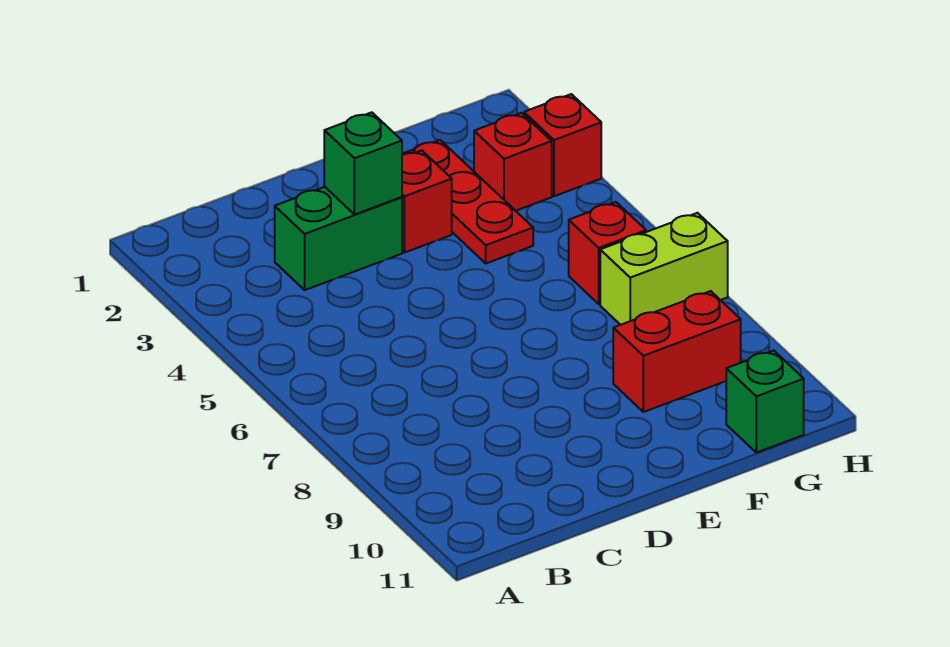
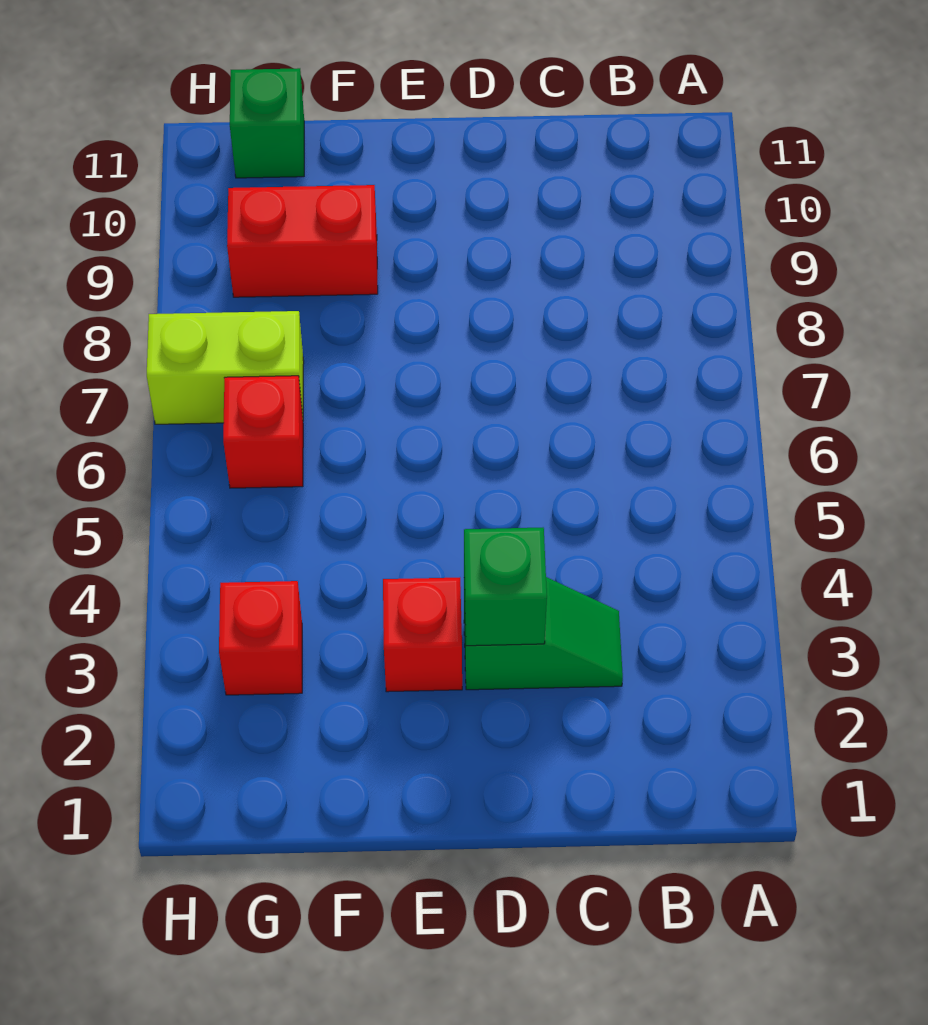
green brick C3:D3 level 1 -> green slope C3:D3 level 1 top D
red plate F2:F4 level 1 -> none
red brick H3 level 1 -> none

